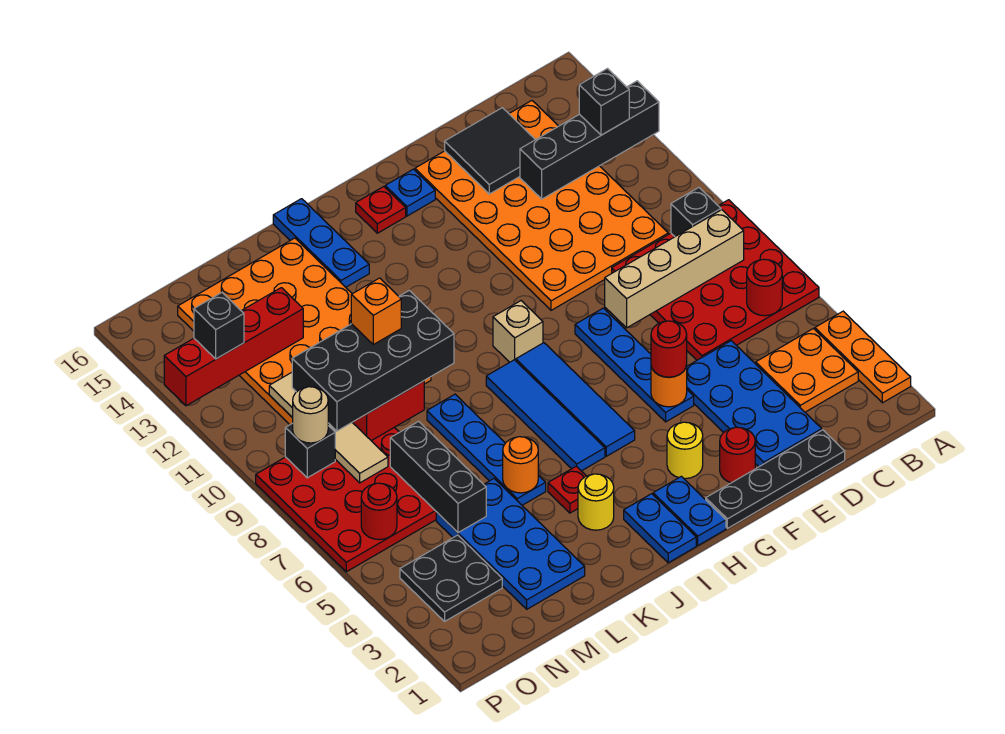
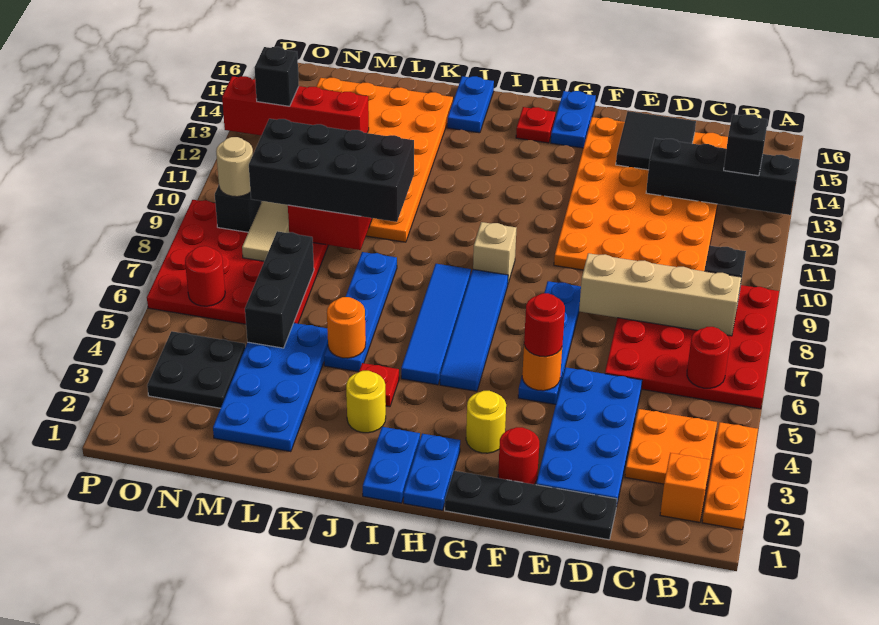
blue plate G15 level 1 -> blue plate G15:G16 level 1
blue plate J14:J16 level 1 -> blue plate J15:J16 level 1
orange brick L10 level 4 -> orange brick B2 level 1

